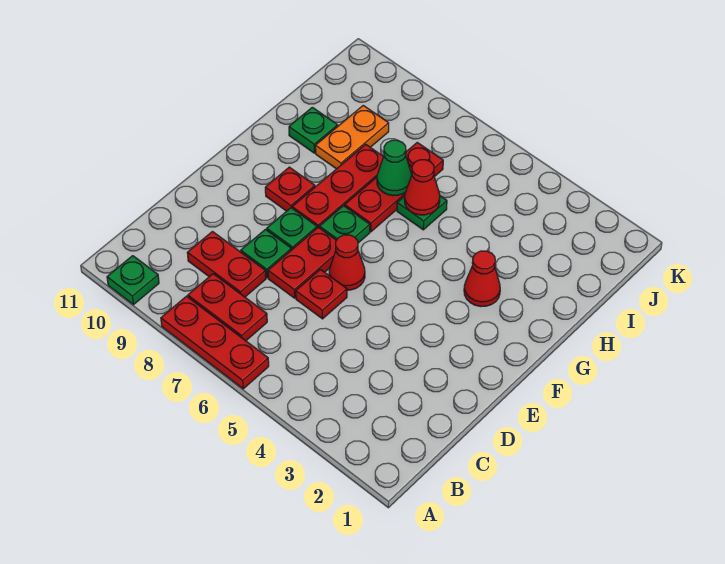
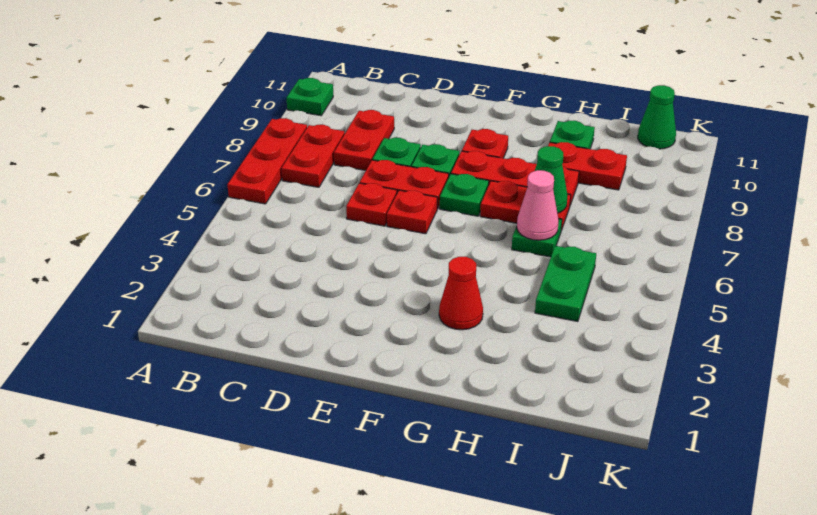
red cone E6 level 1 -> red plate E6 level 1
red plate G7:I7 level 1 -> red plate G7:H7 level 1
red cone H6 level 2 -> pink cone H6 level 2
orange plate H9:I9 level 1 -> red plate H9:I9 level 1
none -> green plate I4:I5 level 1
none -> green cone J11 level 1

